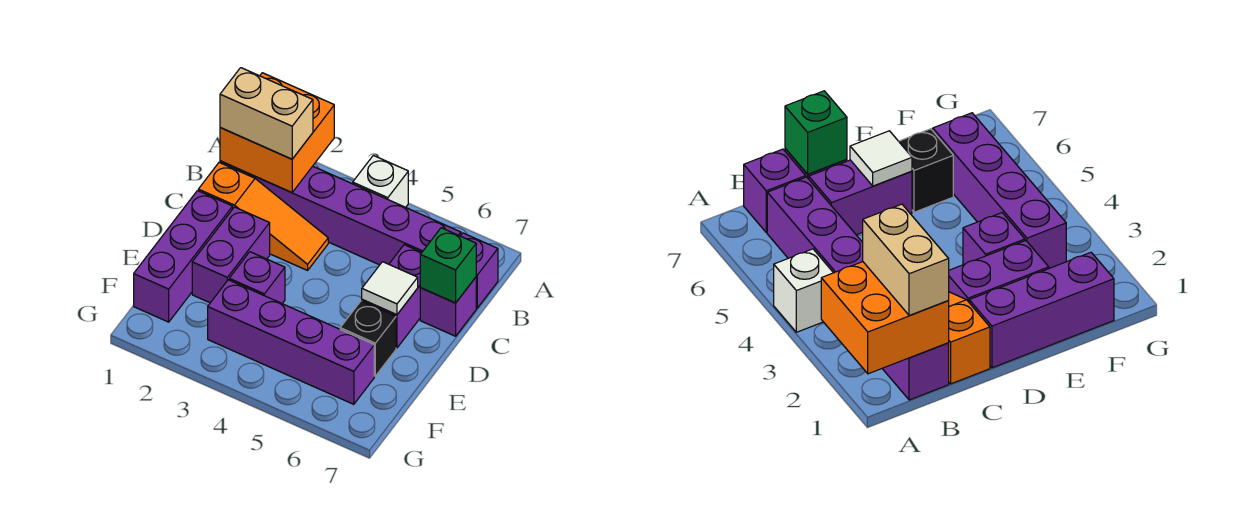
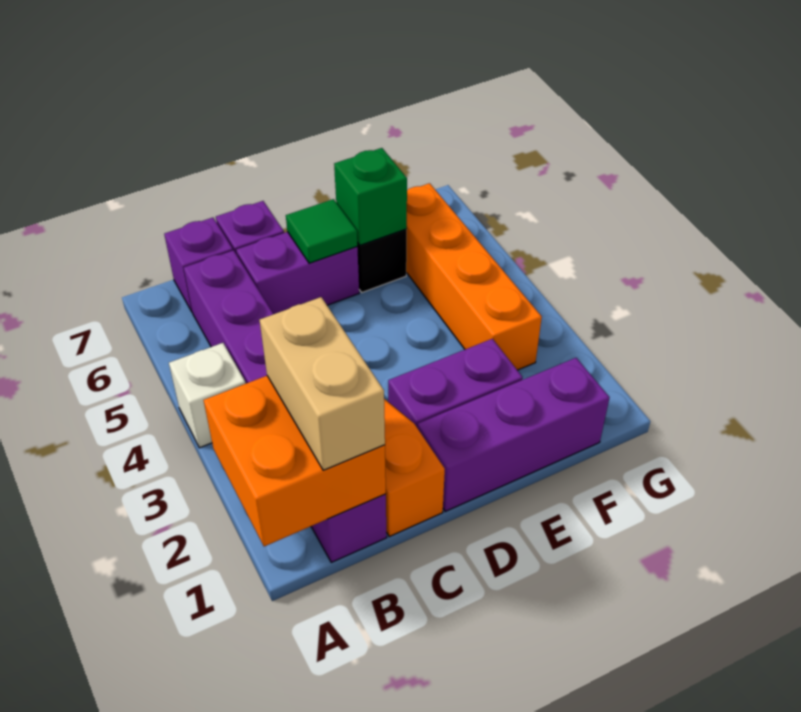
green brick C7 level 2 -> green brick E6 level 2
white tile D6 level 2 -> green tile D6 level 2
purple brick E3 level 1 -> none
purple brick F3:F6 level 1 -> orange brick F3:F6 level 1

